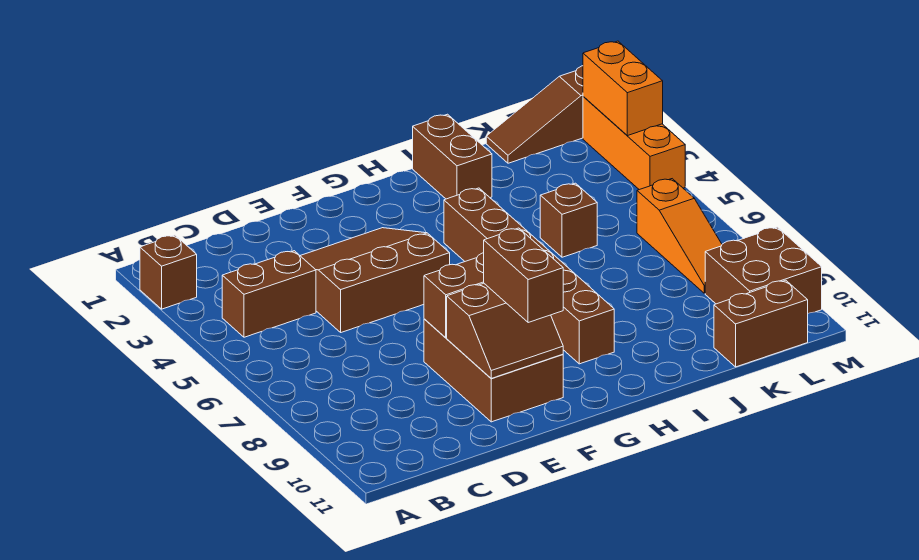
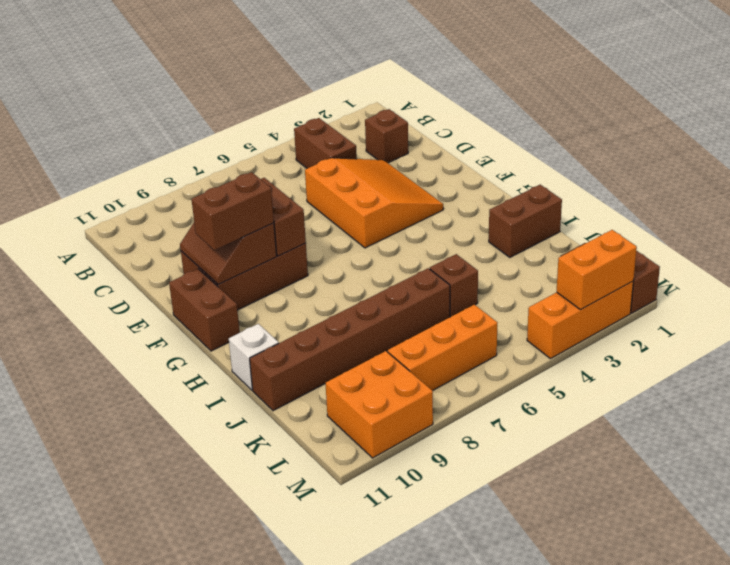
brown brick A2 level 1 -> brown brick C2 level 1
brown slope D3:F5 level 1 top 5 -> orange slope D3:F5 level 1 top 5
brown brick H4:H9 level 1 -> brown brick J6:J11 level 1
none -> white brick I11 level 1
brown brick K11:L11 level 1 -> brown brick F11:G11 level 1
orange slope L6:L8 level 1 top 6 -> orange brick L6:L8 level 1
brown brick L9:M10 level 1 -> orange brick L9:M10 level 1

